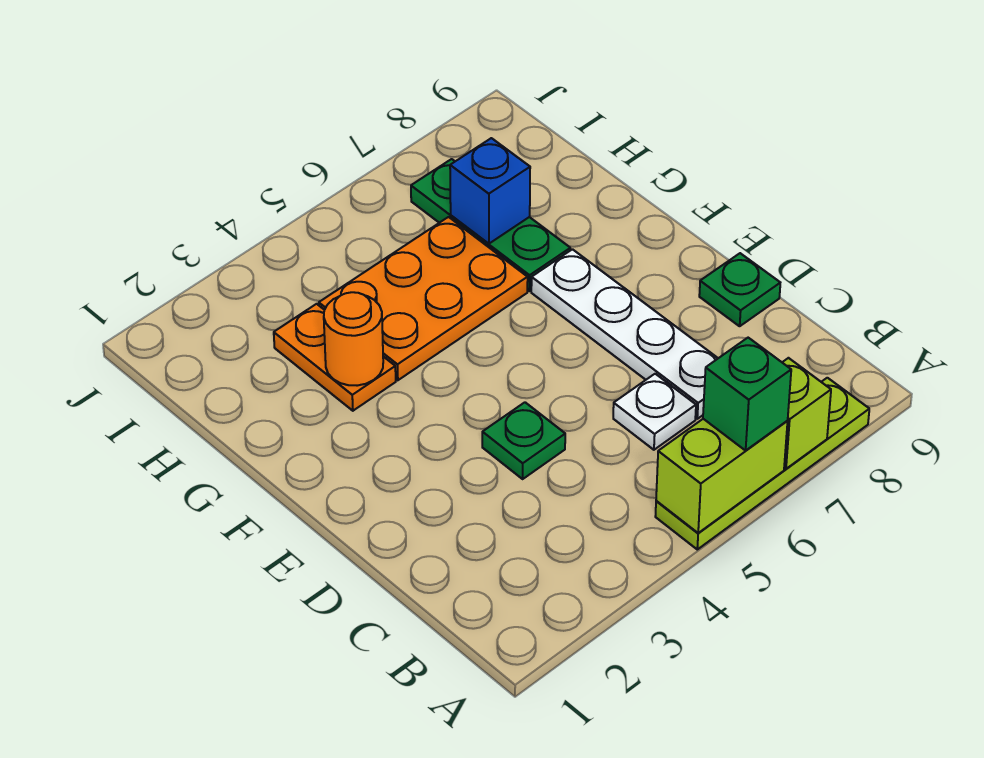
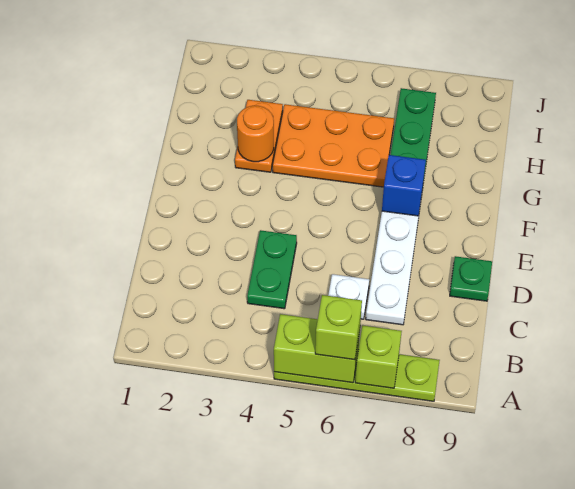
green brick A6 level 3 -> lime brick A6 level 3
green plate D4 level 1 -> green plate C4:D4 level 1
blue brick H7 level 2 -> blue brick F7 level 2

